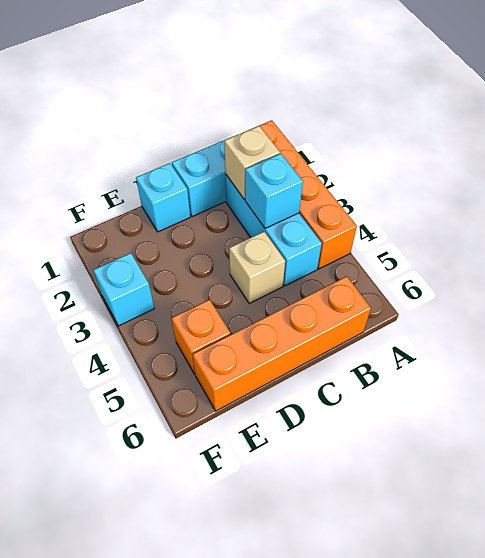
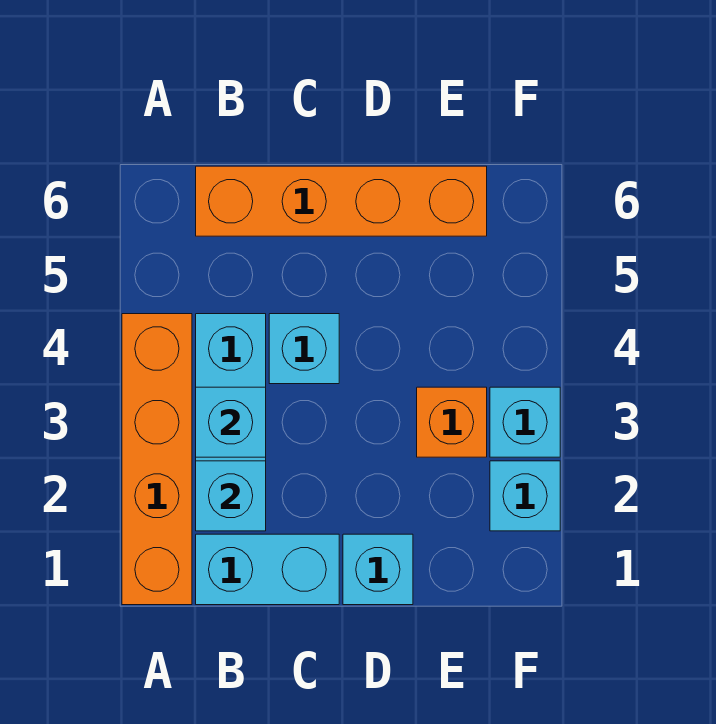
tan brick B2 level 2 -> cyan brick B2 level 2
tan brick C4 level 1 -> cyan brick C4 level 1
orange brick E5 level 1 -> orange brick E3 level 1
none -> cyan brick F2 level 1

